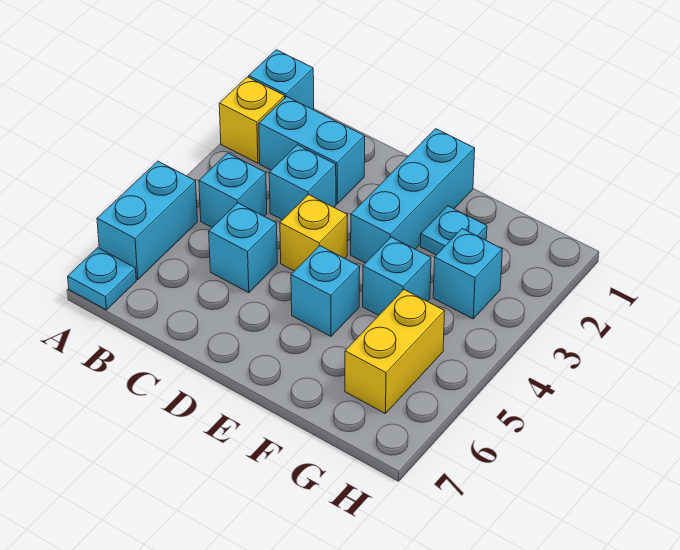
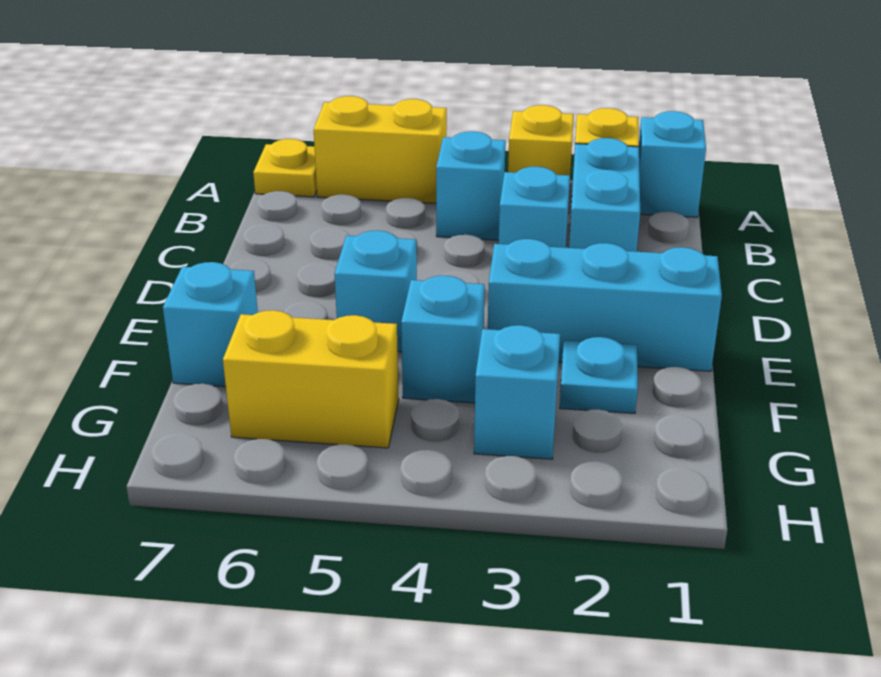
cyan brick A5:A6 level 1 -> yellow brick A5:A6 level 1
cyan plate A7 level 1 -> yellow plate A7 level 1
cyan brick C5 level 1 -> cyan brick F7 level 1
yellow brick D4 level 1 -> yellow brick A3 level 1

